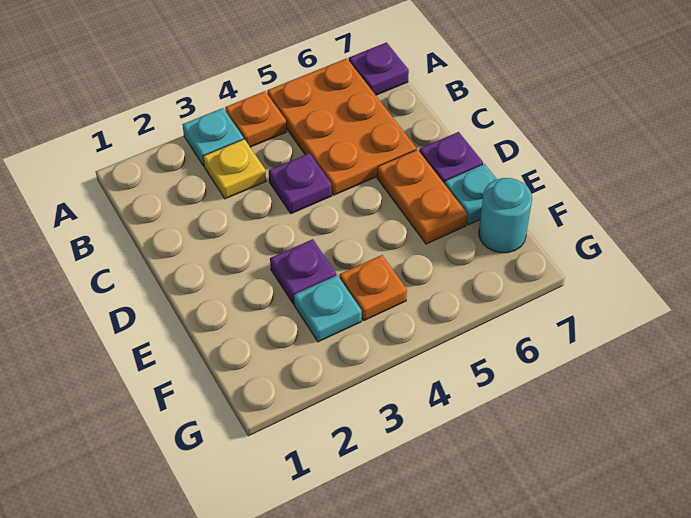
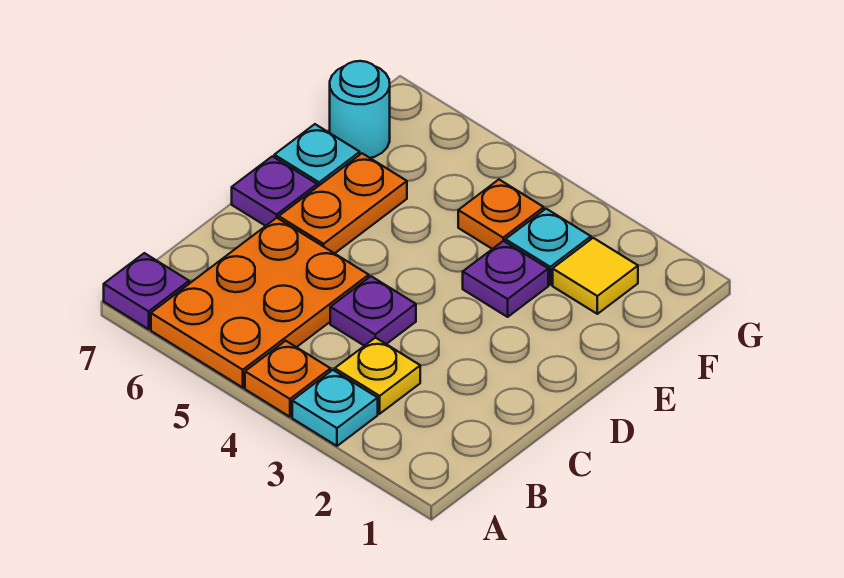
none -> yellow tile F2 level 1

